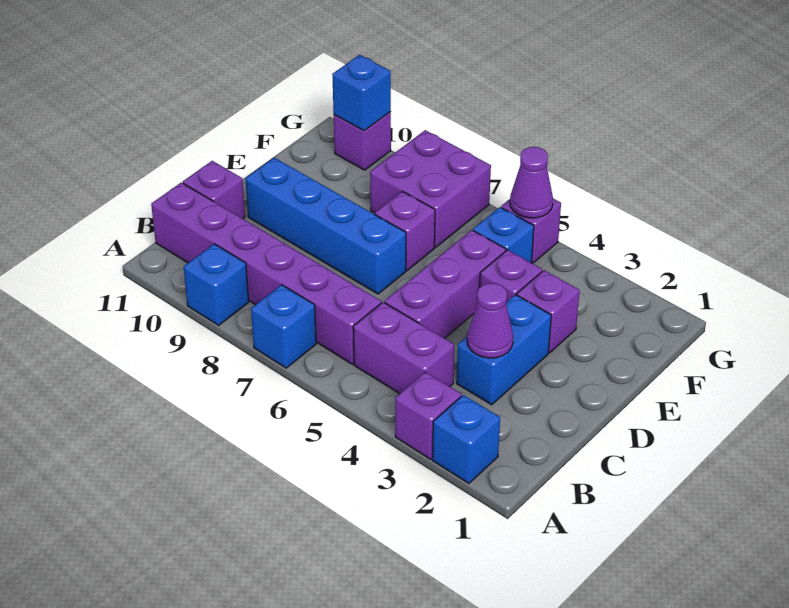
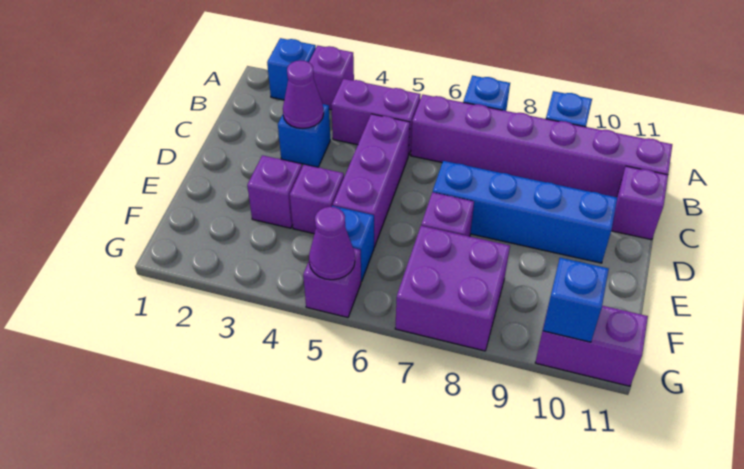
blue brick C3:D3 level 1 -> blue brick C3 level 1
purple brick G10 level 1 -> purple brick G10:G11 level 1

